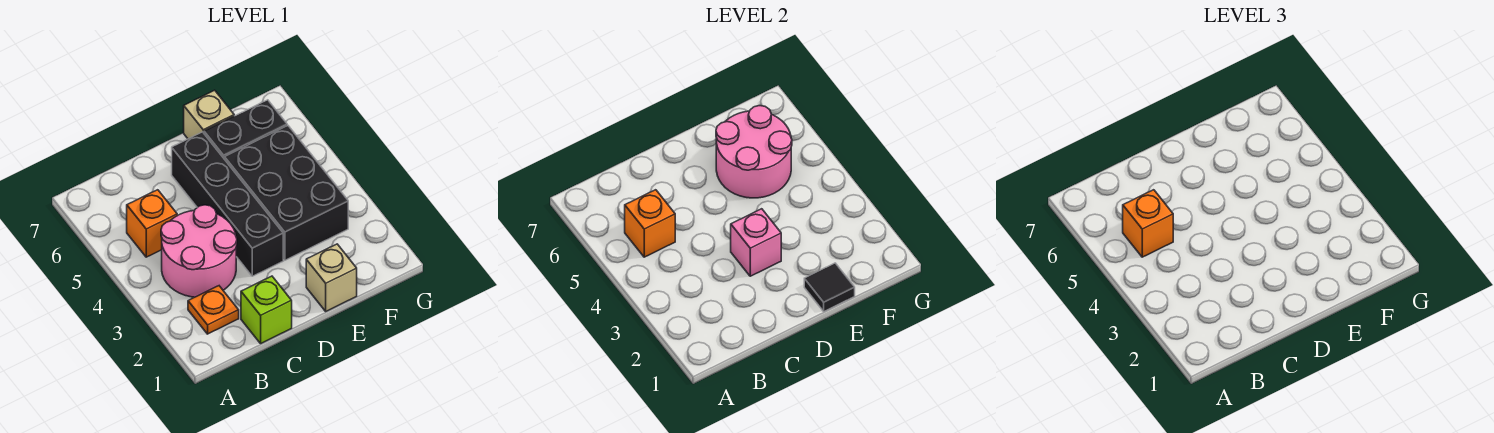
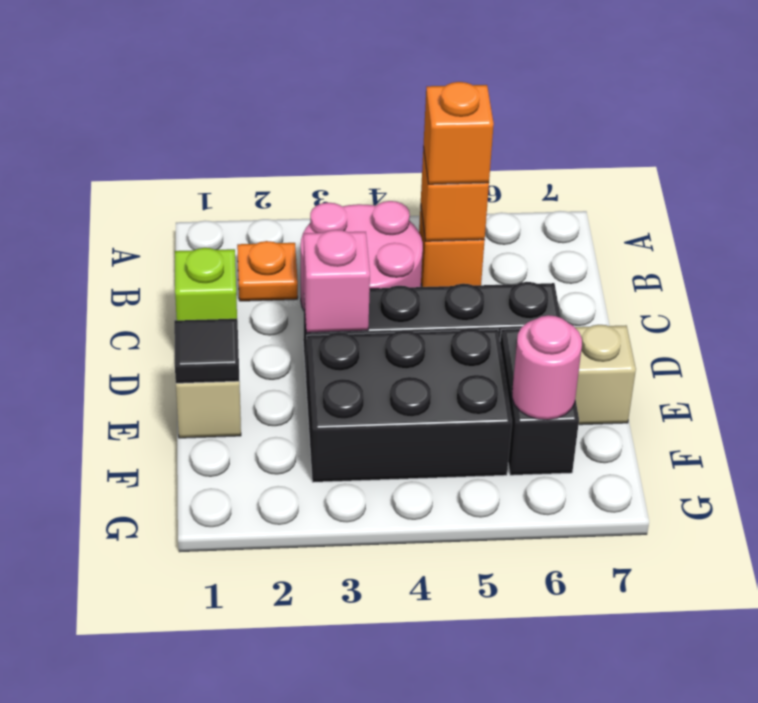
pink round brick E5:F6 level 2 -> pink round brick F6 level 2

